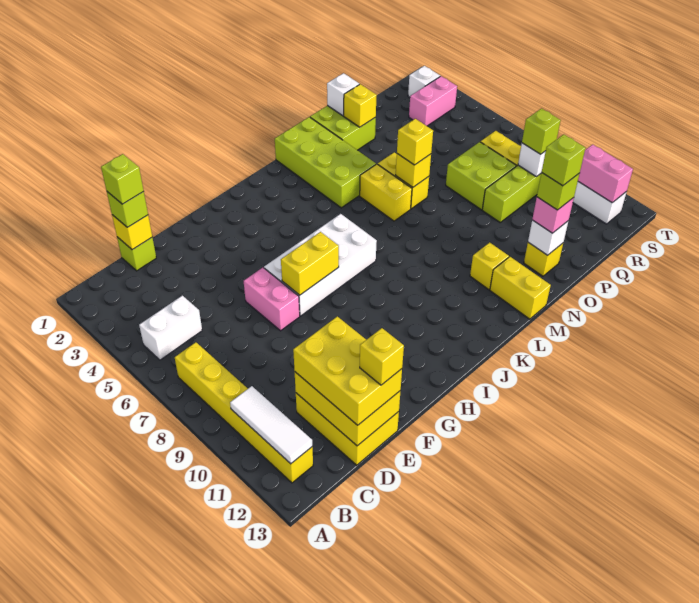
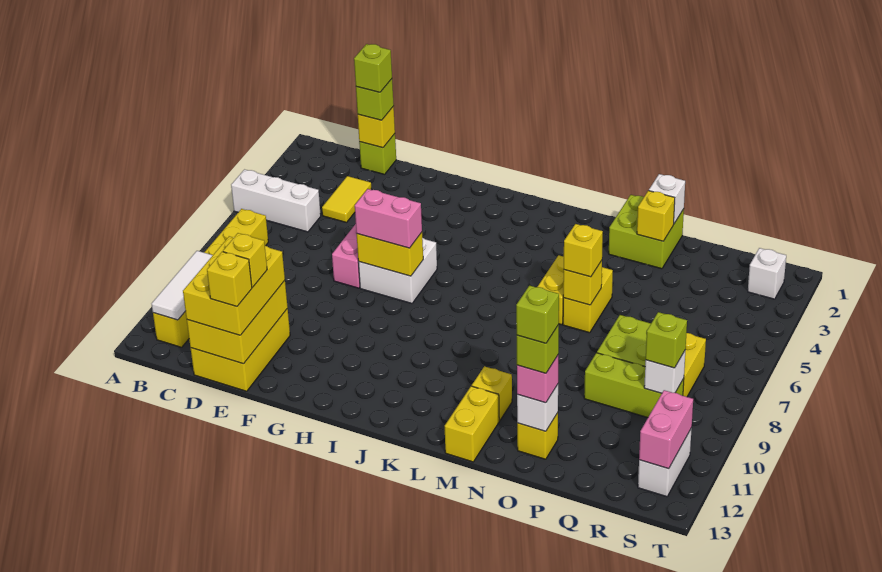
white brick B5:C5 level 1 -> white brick A5:C5 level 1
none -> yellow tile D3:D4 level 1
none -> yellow brick E12 level 4
white brick G6:J7 level 1 -> white brick G6:H7 level 1
lime brick L1:M4 level 1 -> none
pink brick R3:S3 level 1 -> pink brick G7:H7 level 3

